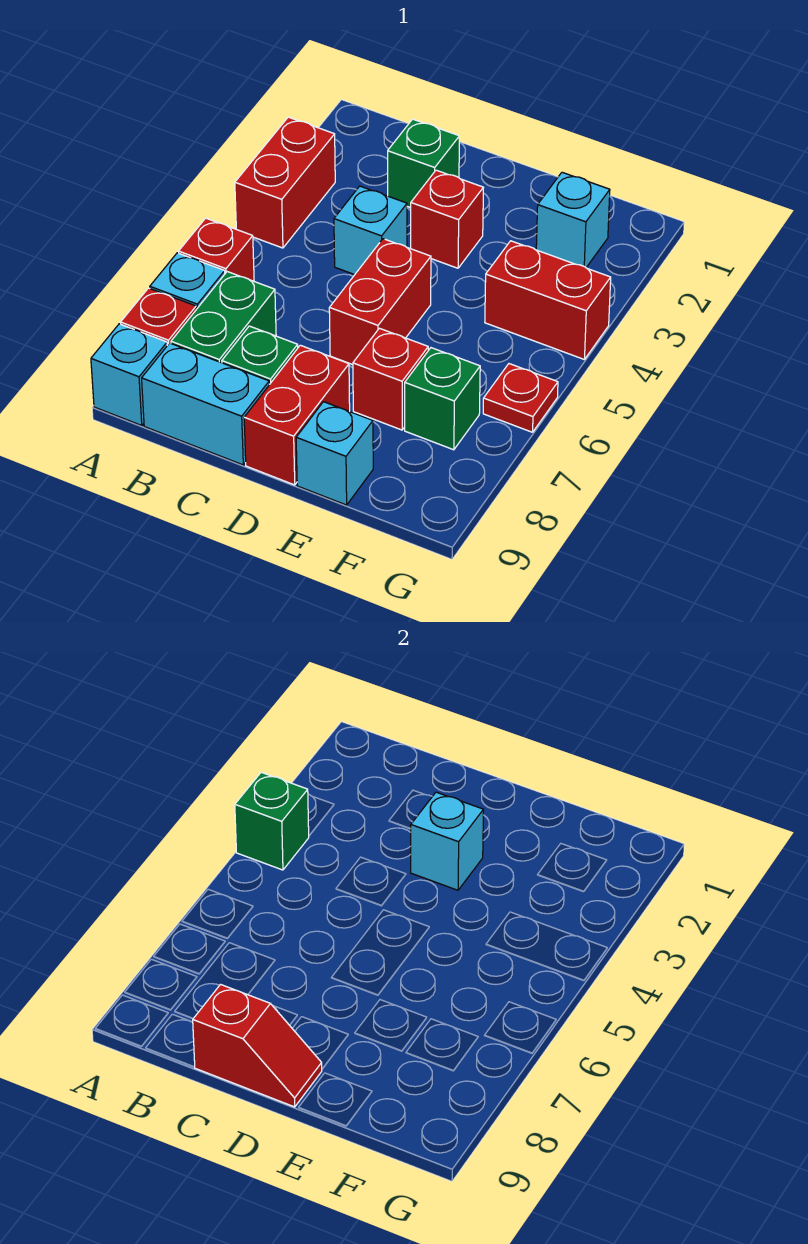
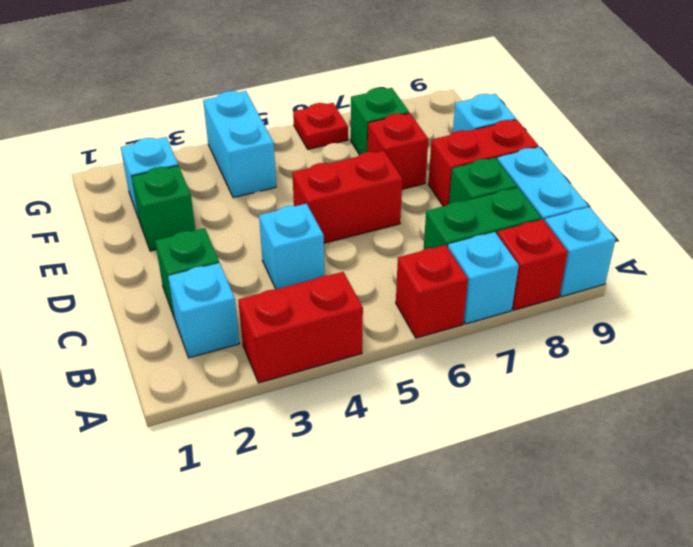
green brick A4 level 2 -> green brick E2 level 1
red slope C9:D9 level 2 top C -> none
red brick D3 level 1 -> none
cyan brick D3 level 2 -> cyan brick B2 level 1
red brick F4:G4 level 1 -> cyan brick F4:G4 level 1

